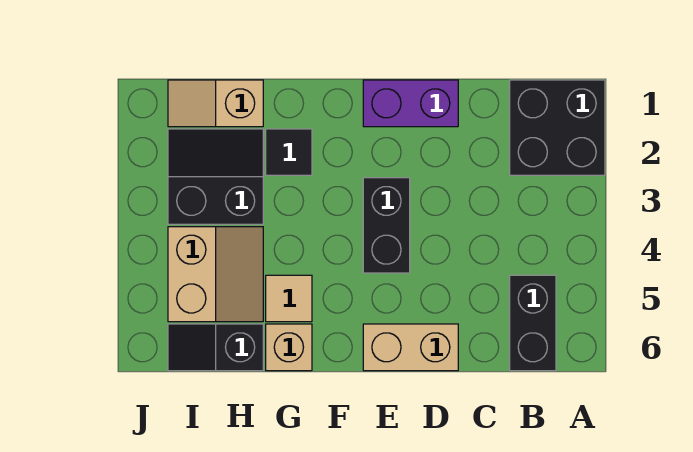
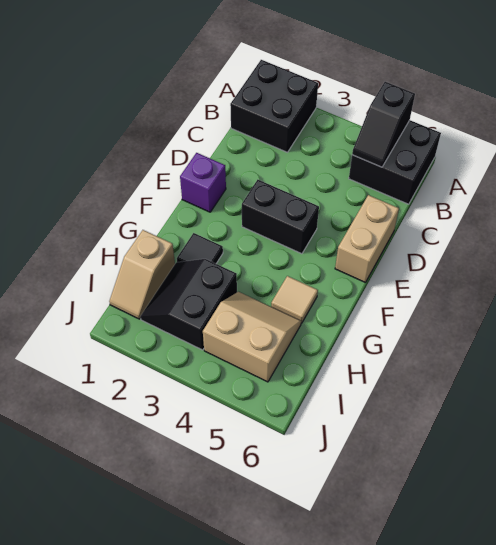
black brick B5:B6 level 1 -> black brick A5:B6 level 1
purple brick D1:E1 level 1 -> purple brick E1 level 1
tan brick G6 level 1 -> none
black slope H6:I6 level 1 top H -> black slope A5:B5 level 2 top A

